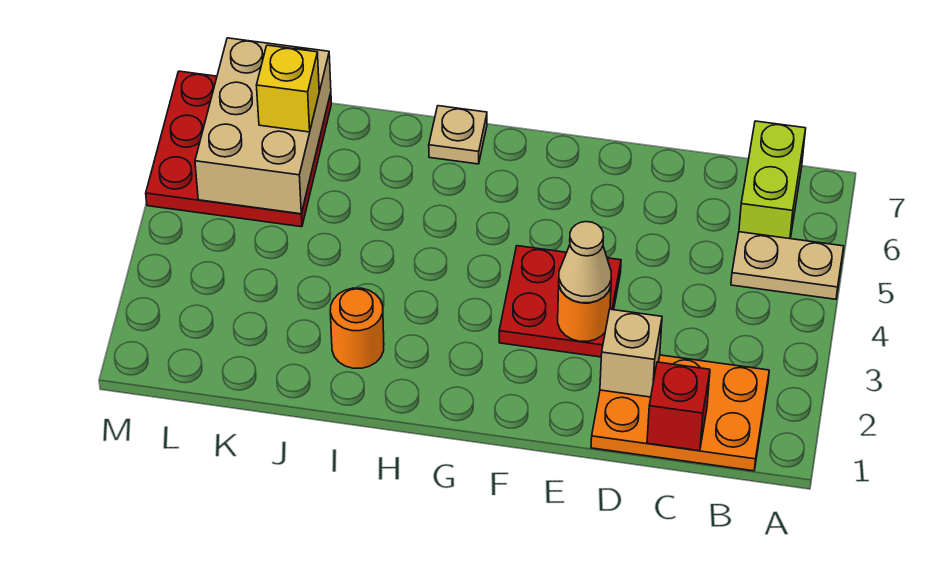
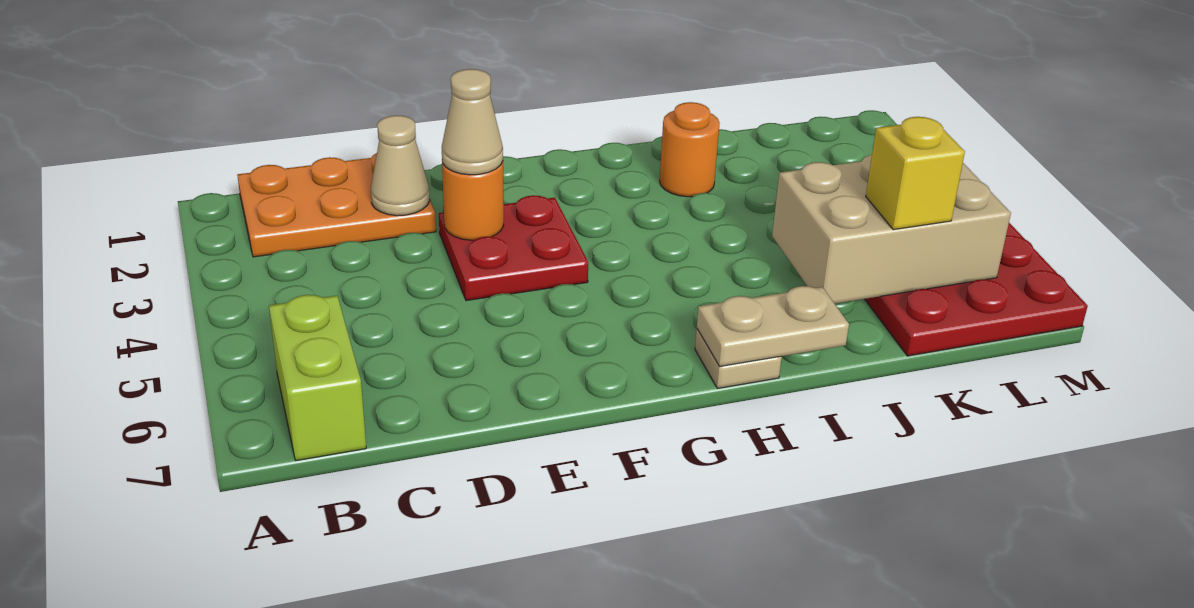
tan plate A5:B5 level 1 -> tan plate H7:I7 level 2
red brick C1 level 2 -> none
tan brick D2 level 2 -> tan cone D2 level 2
tan brick K5:L7 level 2 -> tan brick J5:L6 level 2

